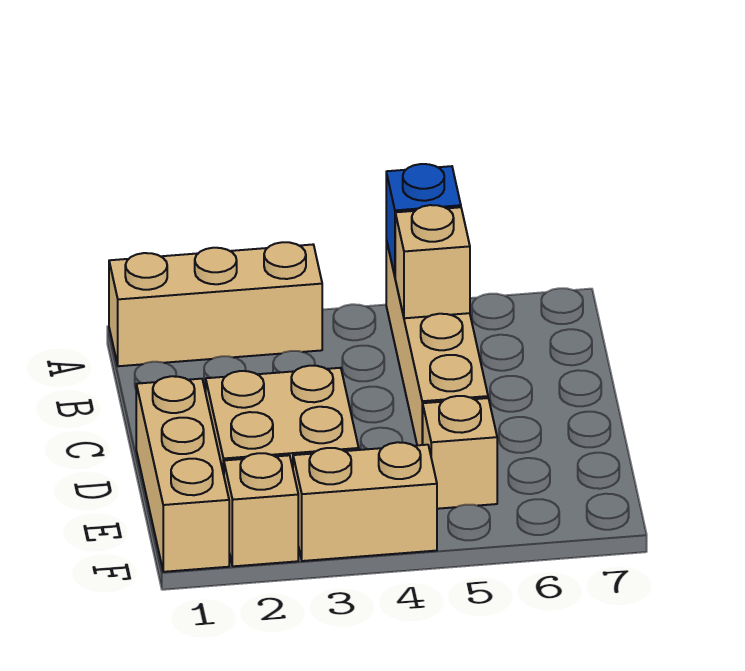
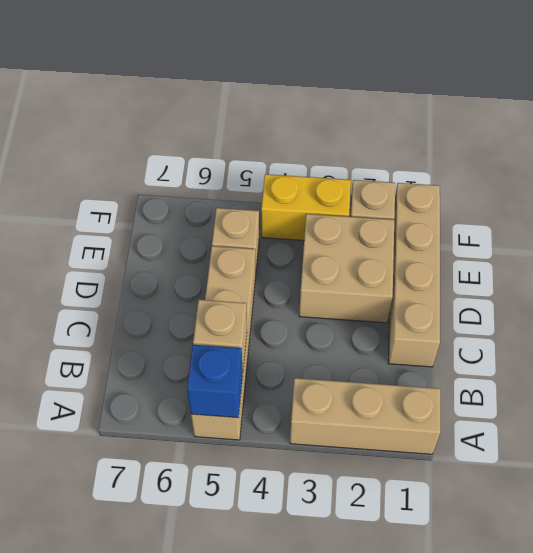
tan brick D1:F1 level 1 -> tan brick C1:F1 level 1
tan brick F3:F4 level 1 -> yellow brick F3:F4 level 1

